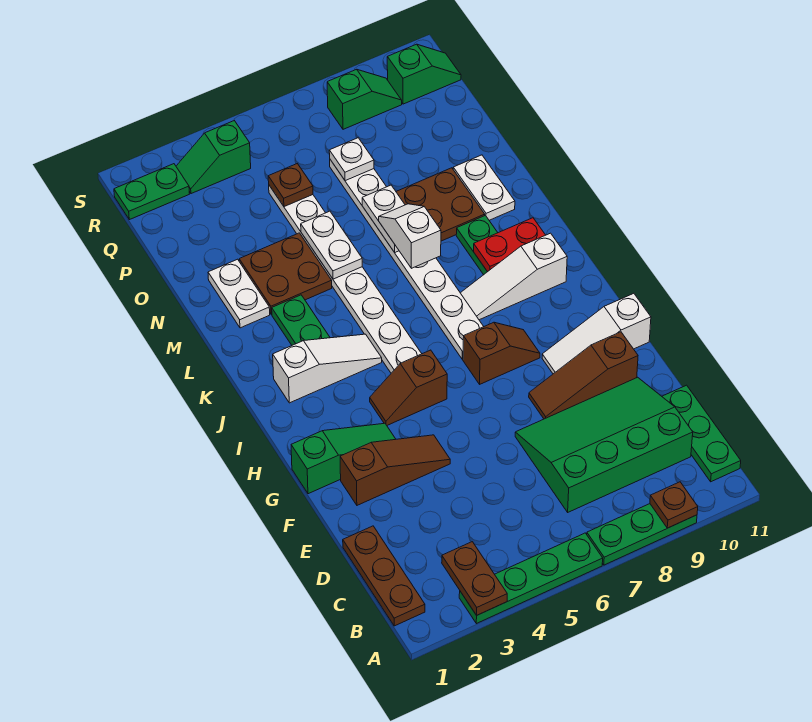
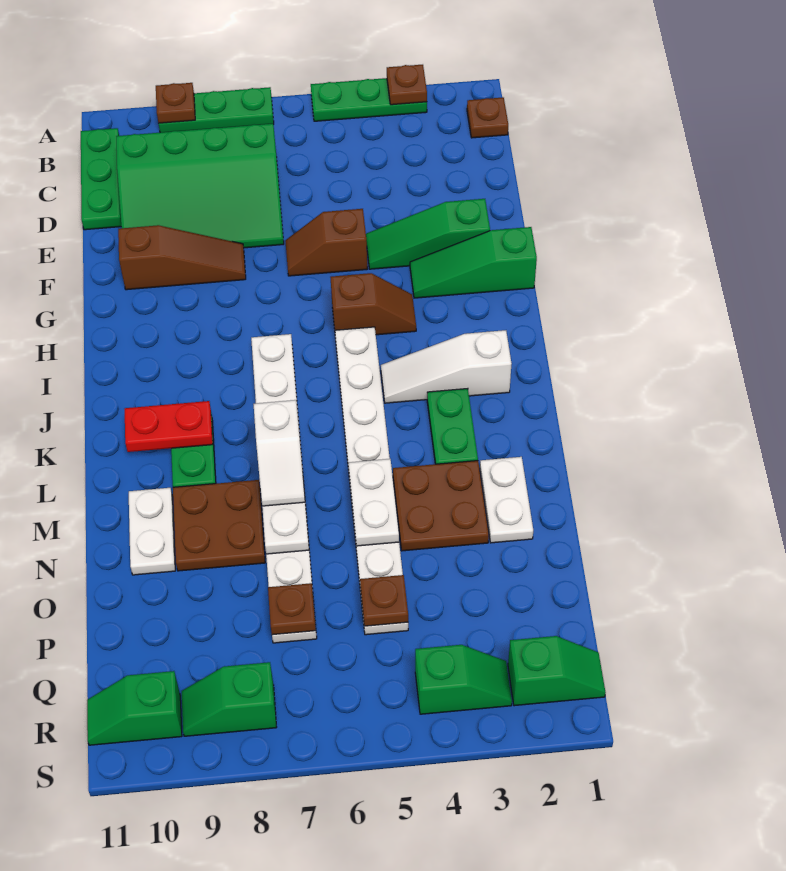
green plate A3:A6 level 1 -> green plate A3:A5 level 1
brown plate A3:B3 level 2 -> brown plate A3 level 2
brown plate B1:D1 level 1 -> brown plate B1 level 1
brown slope F2:F4 level 1 top 2 -> green slope F2:F4 level 1 top 2
white slope G9:G11 level 1 top 11 -> none
brown slope H7:H8 level 1 top 7 -> brown slope F5:F6 level 1 top 5
white slope J8:J10 level 1 top 10 -> none
white plate P7 level 2 -> brown plate P7 level 2
green plate R1:R2 level 1 -> green slope R1:R2 level 1 top 2

